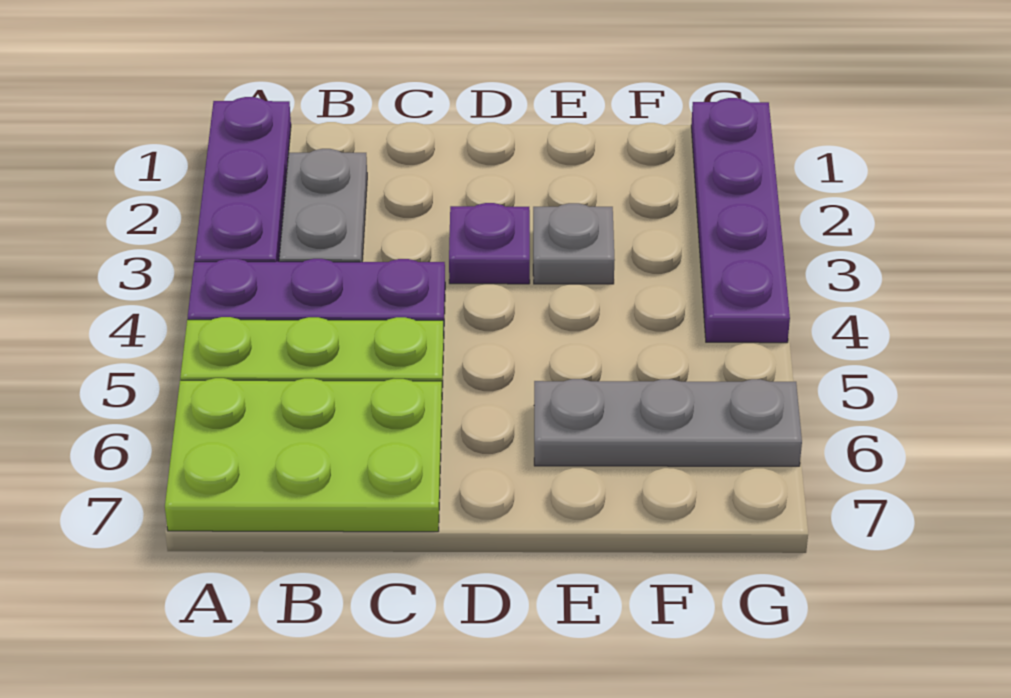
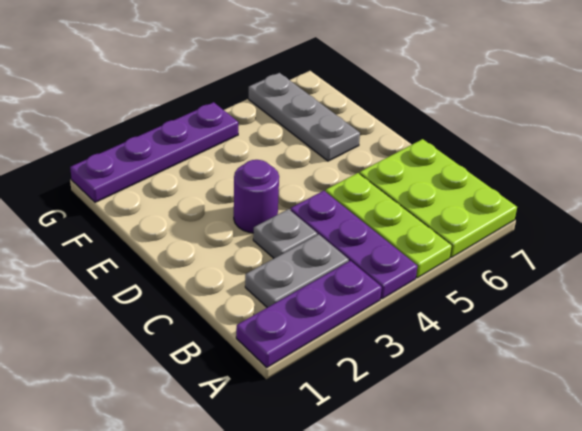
purple plate D3 level 1 -> purple round brick D3 level 1
grey plate E3 level 1 -> grey plate C3 level 1

